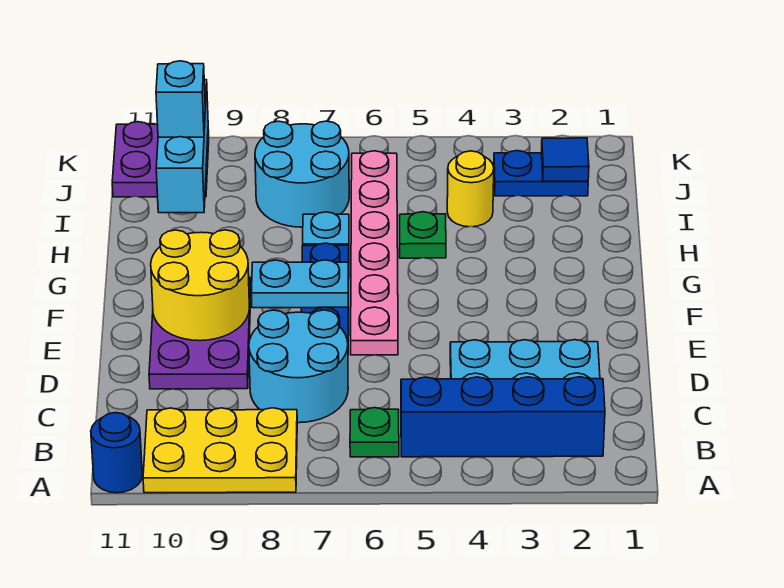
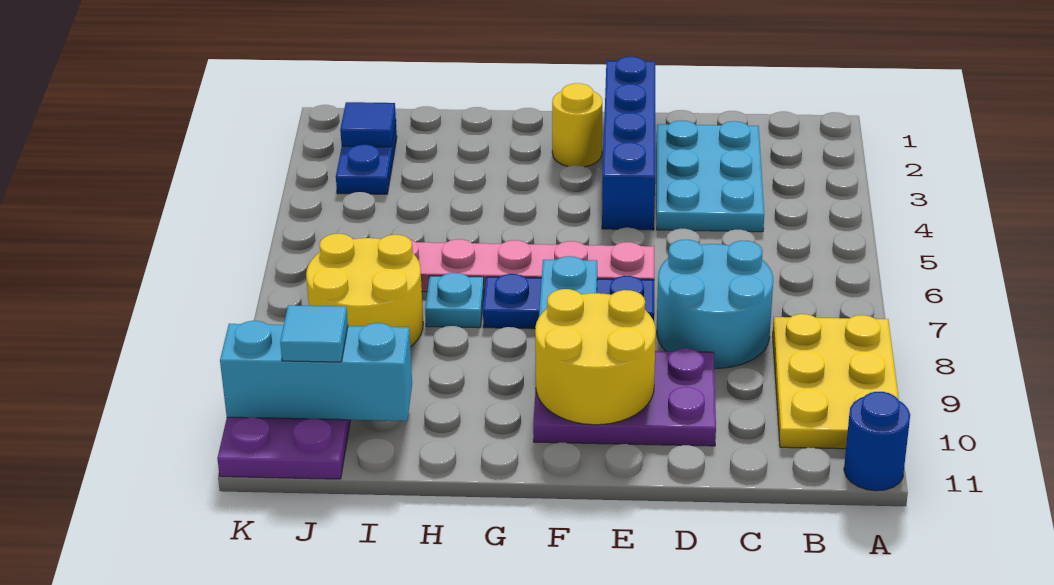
blue brick B2:B5 level 1 -> blue brick E1:E4 level 1
green plate B6 level 1 -> none
green plate H5 level 1 -> none
yellow round brick I4 level 1 -> yellow round brick F2 level 1
cyan round brick I7:J8 level 1 -> yellow round brick I7:J8 level 1
cyan brick J10 level 3 -> cyan tile J10 level 3

